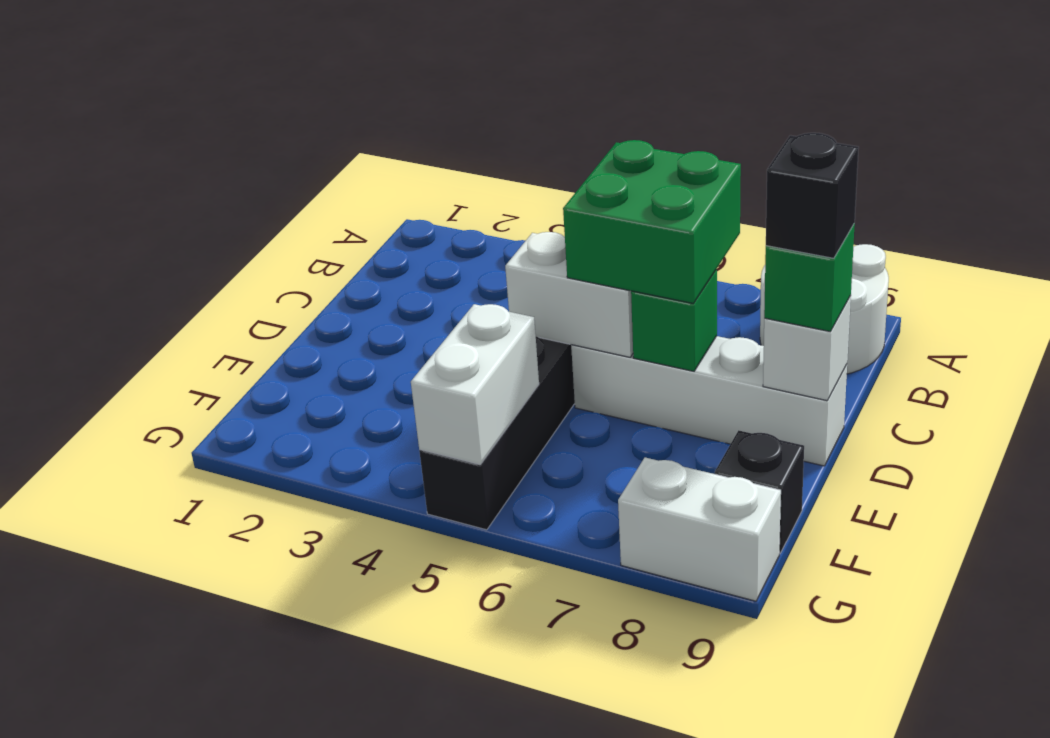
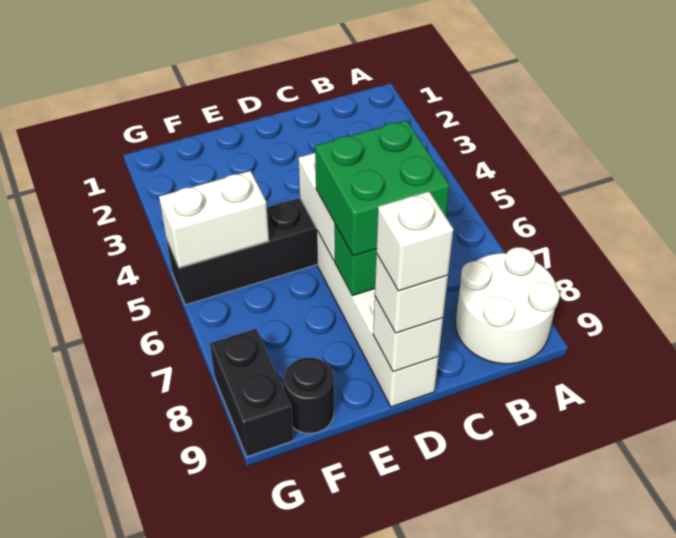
green brick D9 level 3 -> white brick D9 level 3
black brick D9 level 4 -> white brick D9 level 4
black brick F9 level 1 -> black round brick F9 level 1
white brick G8:G9 level 1 -> black brick G8:G9 level 1

